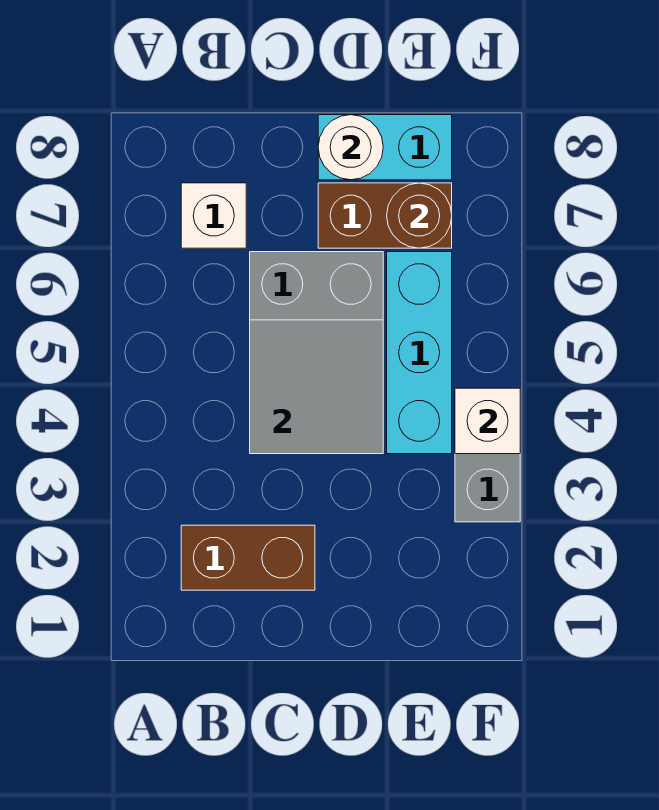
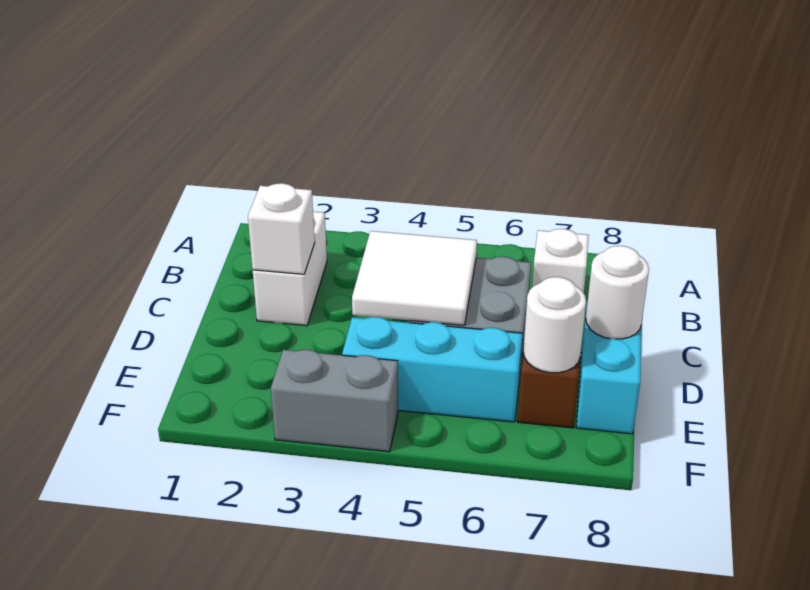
brown brick B2:C2 level 1 -> white brick B2:C2 level 1
grey tile C4:D5 level 2 -> white tile C4:D5 level 2
brown round brick E7 level 2 -> white round brick E7 level 2
white brick F4 level 2 -> white brick C2 level 2

